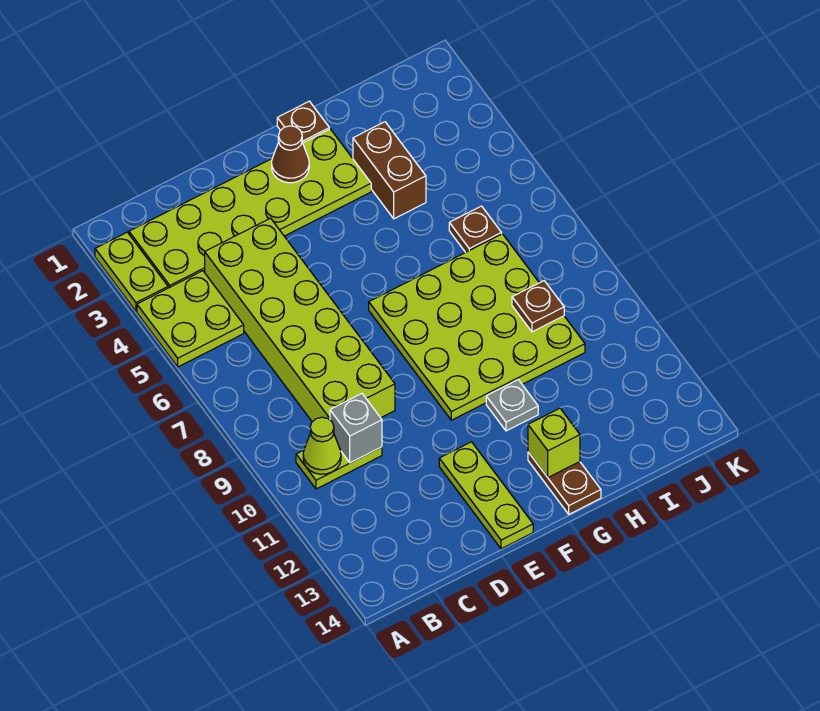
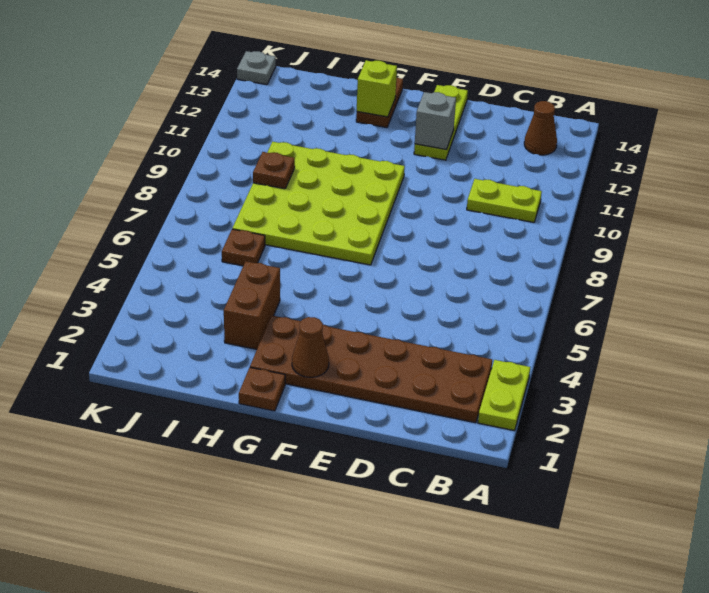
lime plate A4:B5 level 1 -> none
lime plate B2:G3 level 1 -> brown plate B2:G3 level 1
lime cone B10 level 2 -> none
none -> brown cone B13 level 1
lime brick C4:D9 level 1 -> none
grey brick C10 level 2 -> grey brick E12 level 2
grey plate G11 level 1 -> grey plate K14 level 1

